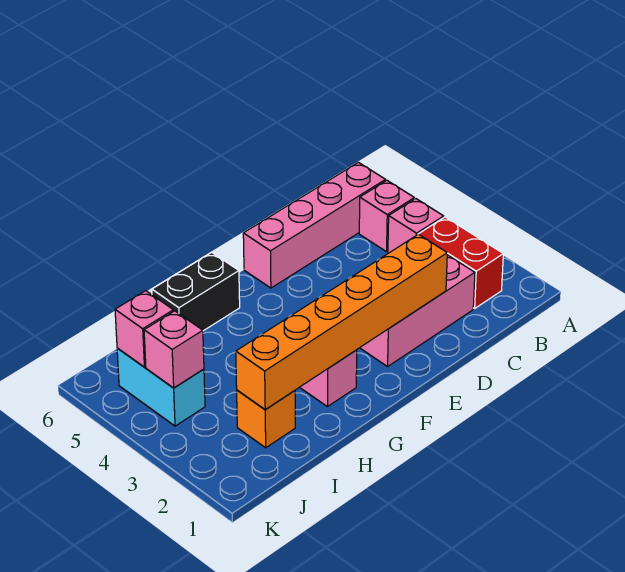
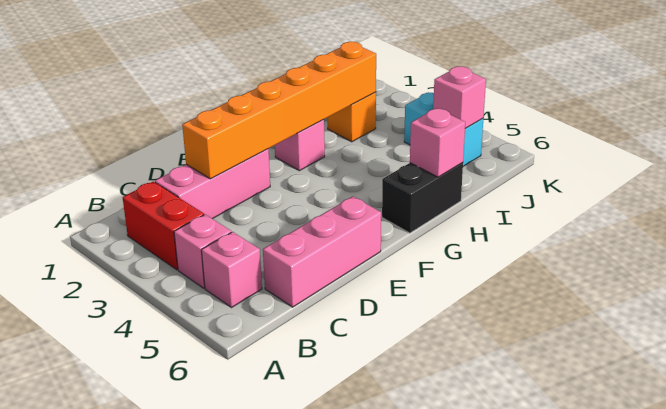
pink brick B6:E6 level 1 -> pink brick C6:E6 level 1
pink brick J4 level 2 -> pink brick H6 level 2

